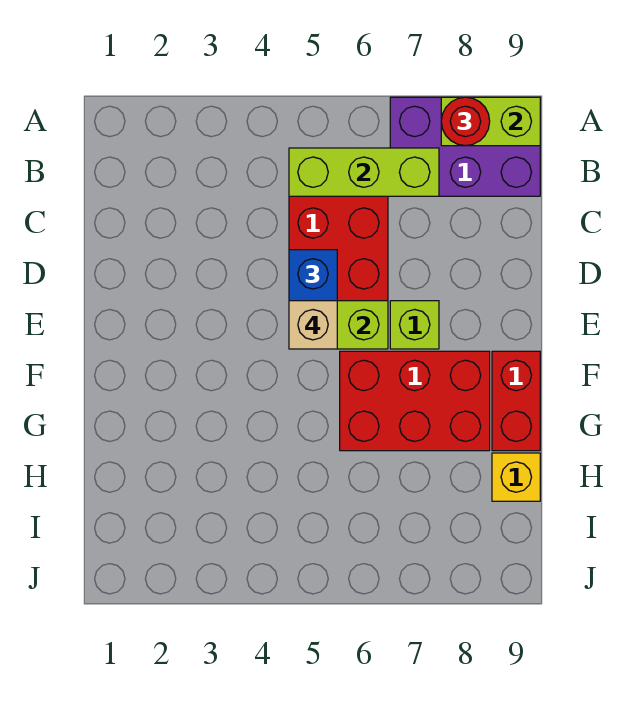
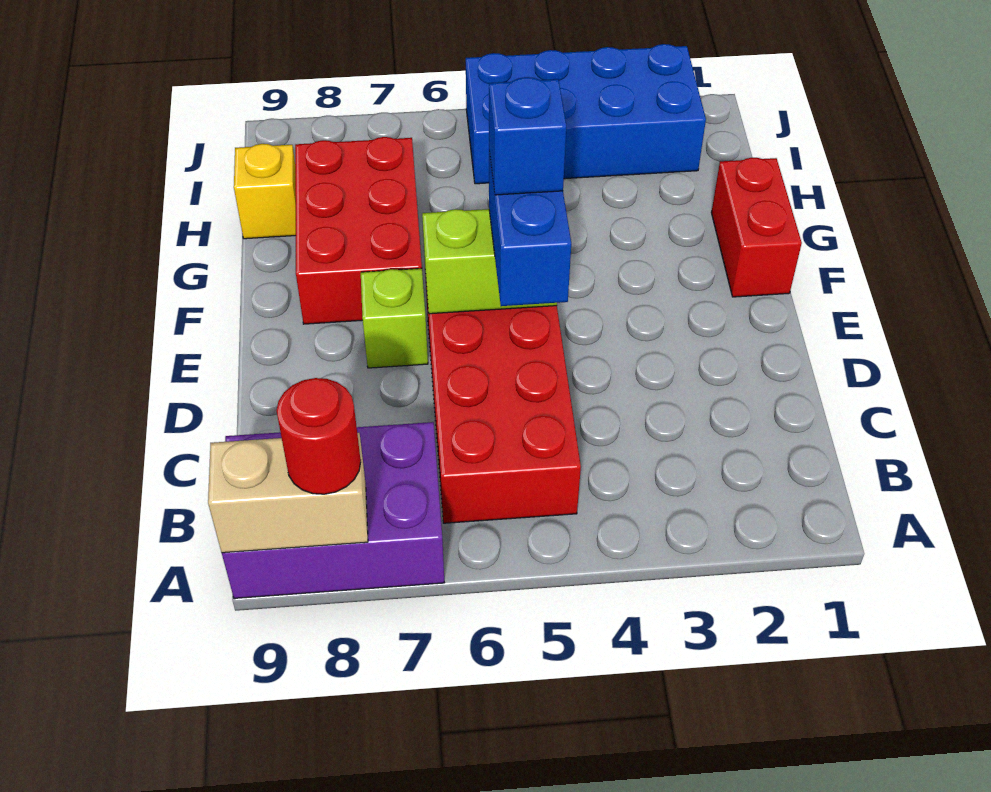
lime brick A8:A9 level 2 -> tan brick A8:A9 level 2
lime brick B5:B7 level 2 -> none
tan brick E5 level 4 -> blue brick E5 level 4
red brick F6:G8 level 1 -> red brick F7:H8 level 1
red brick F9:G9 level 1 -> red brick F1:G1 level 1
none -> blue brick I2:J5 level 1

